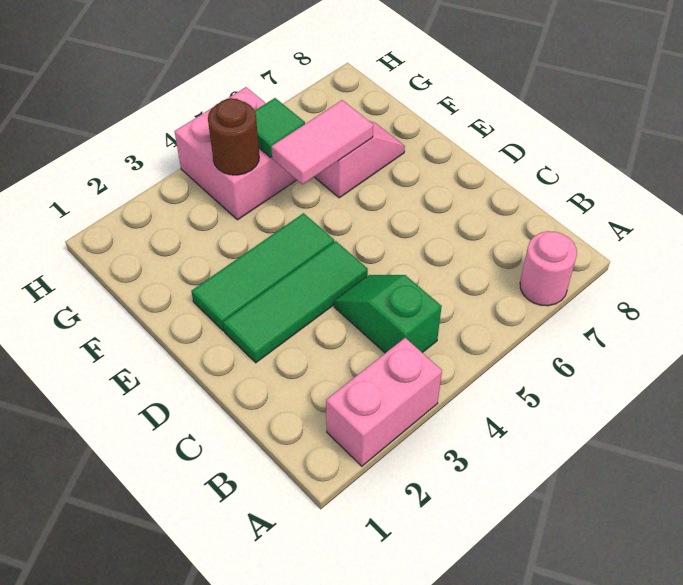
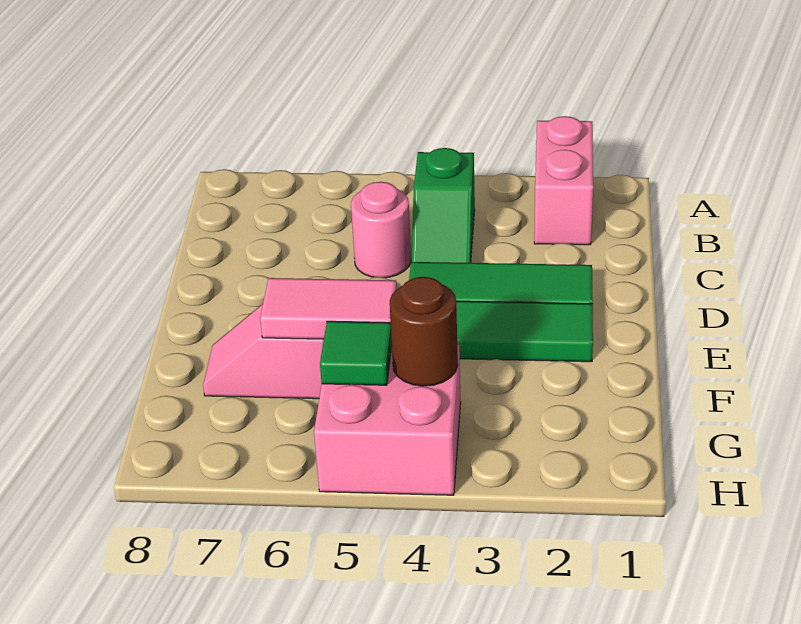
pink brick A2:A3 level 1 -> pink brick A2:B2 level 1
pink round brick A7 level 1 -> pink round brick C5 level 1

